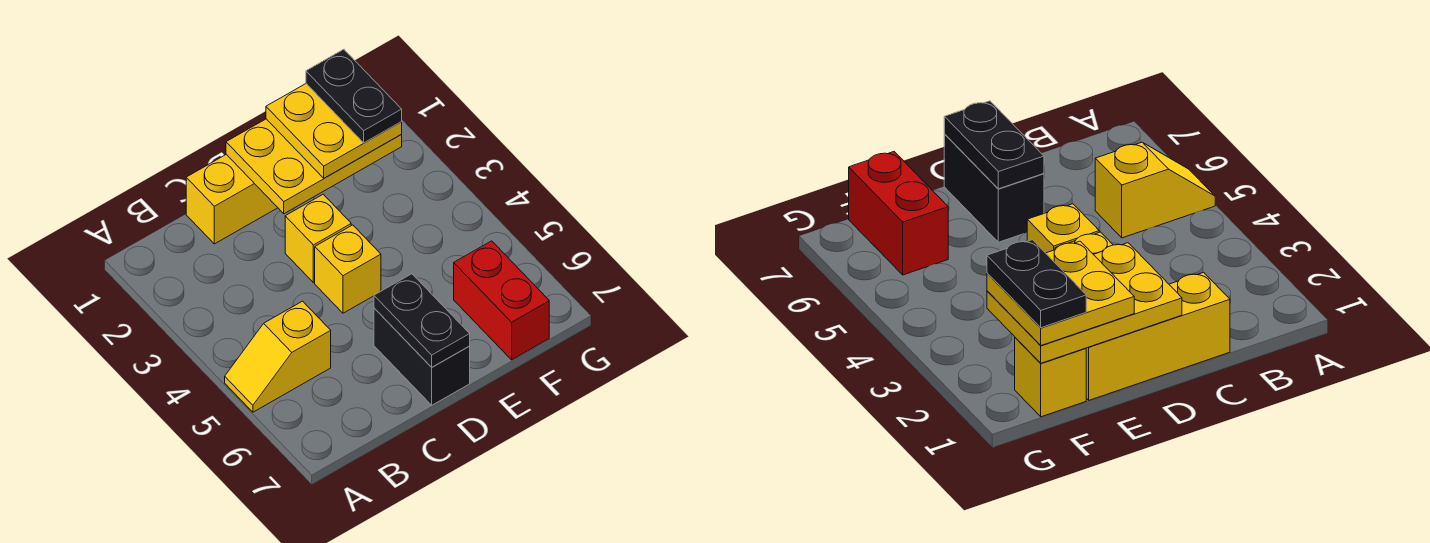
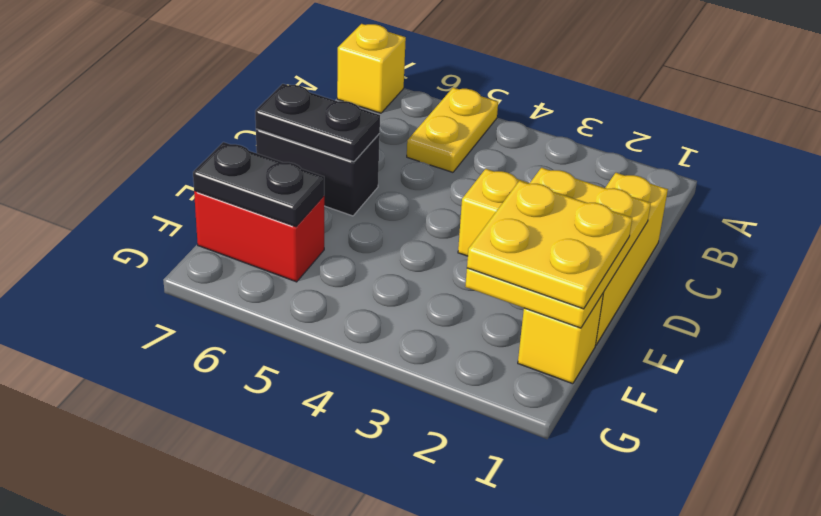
yellow slope A5:B5 level 1 top B -> yellow plate A5:B5 level 1
yellow brick D4 level 1 -> yellow brick A7 level 1
black plate F1:F2 level 4 -> black plate F6:F7 level 2

